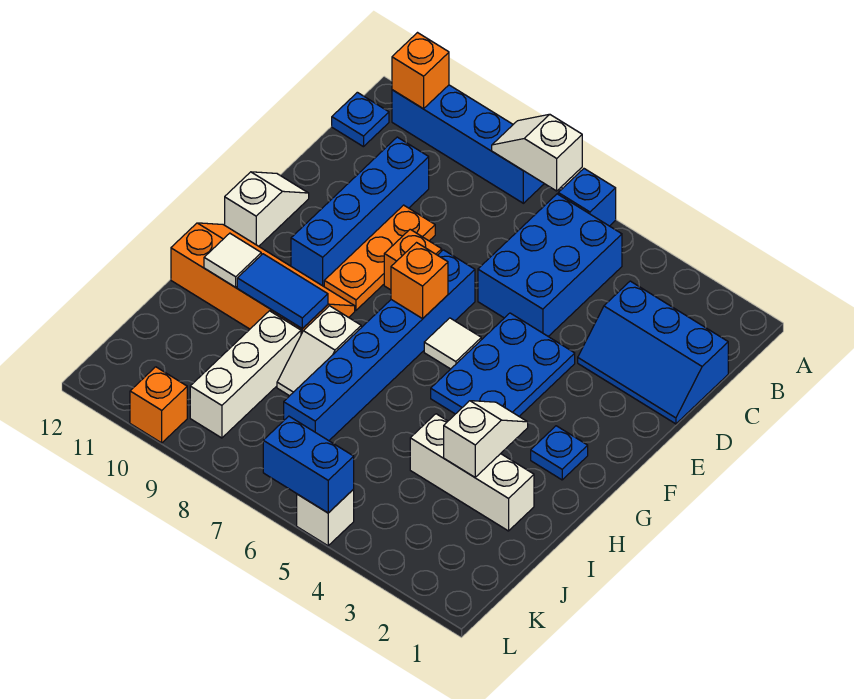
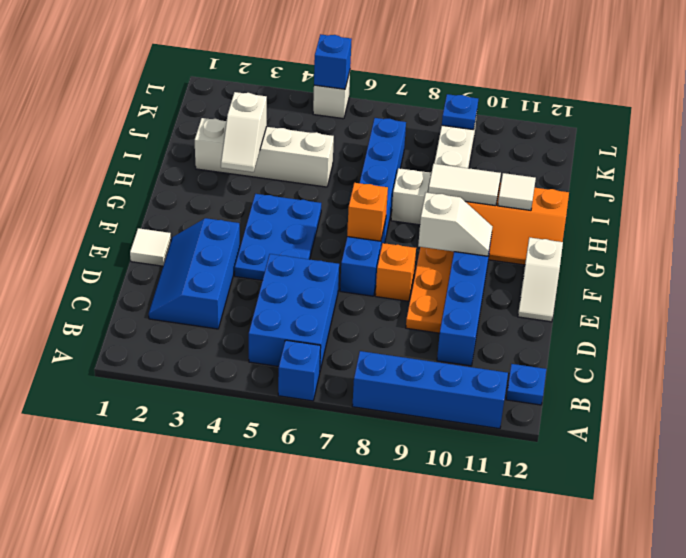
white slope A7:A8 level 2 top 7 -> white slope F9:F10 level 2 top 9
orange brick A11 level 2 -> none
blue slope C1:D3 level 1 top C -> blue slope C2:E3 level 1 top 3
white tile F6 level 1 -> white tile E1 level 1
blue plate G2 level 1 -> blue plate K9 level 2
blue tile H9:H10 level 2 -> white tile H9:H10 level 2
white brick I2:I4 level 1 -> white brick I2:I5 level 1
blue brick L5:L6 level 2 -> blue brick L5 level 2
orange brick L10 level 1 -> none

